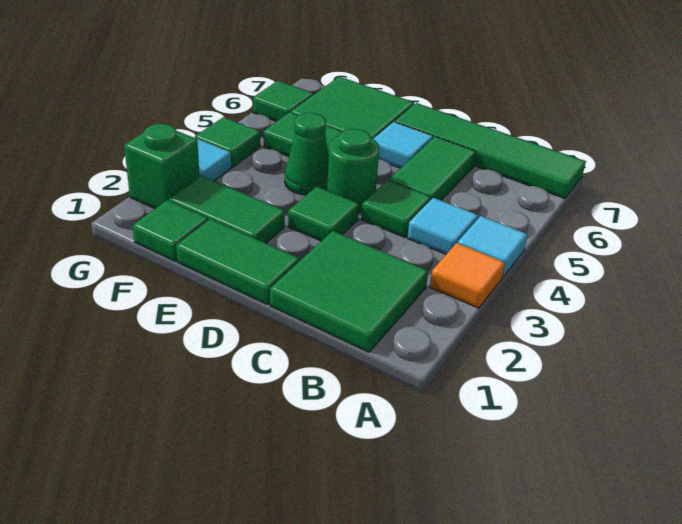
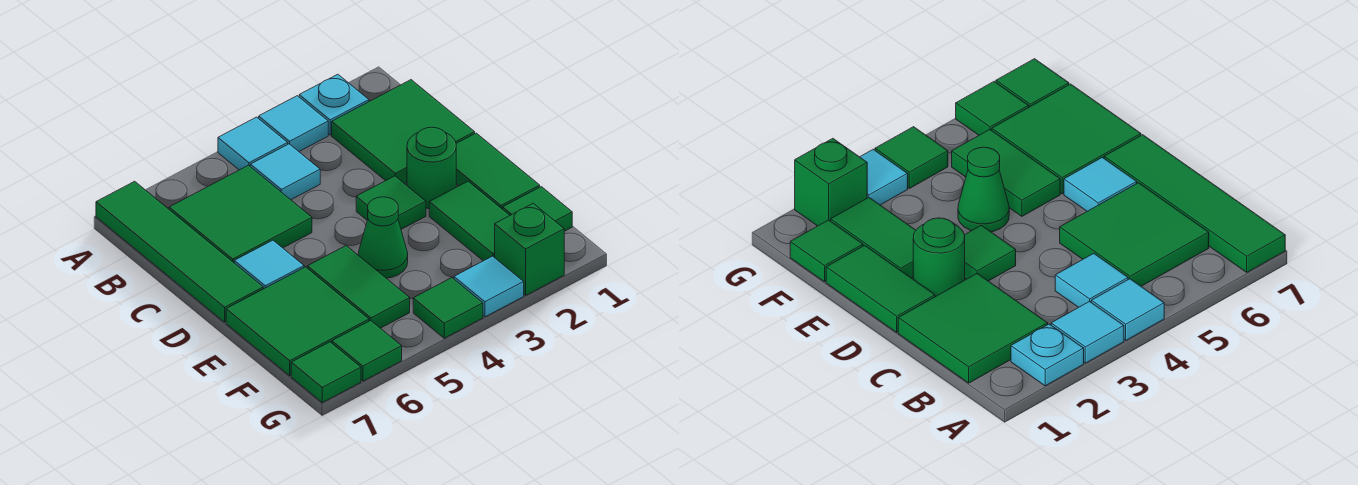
none -> cyan plate A2 level 1
orange tile A3 level 1 -> cyan tile A3 level 1
green tile C4 level 1 -> green tile G7 level 1
green tile C5:C6 level 1 -> green tile B5:C6 level 1
green round brick D4 level 1 -> green round brick D2 level 1

